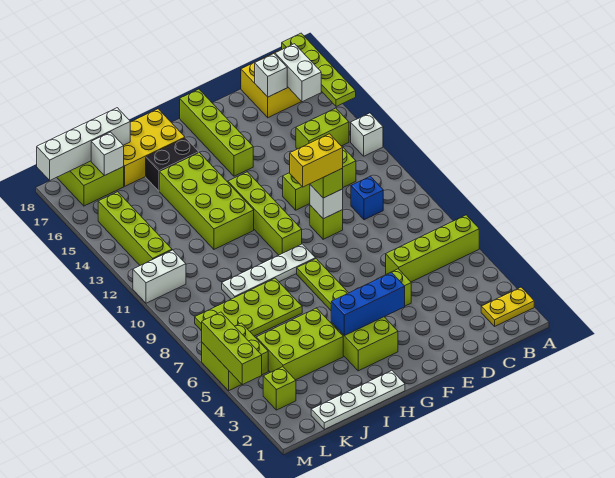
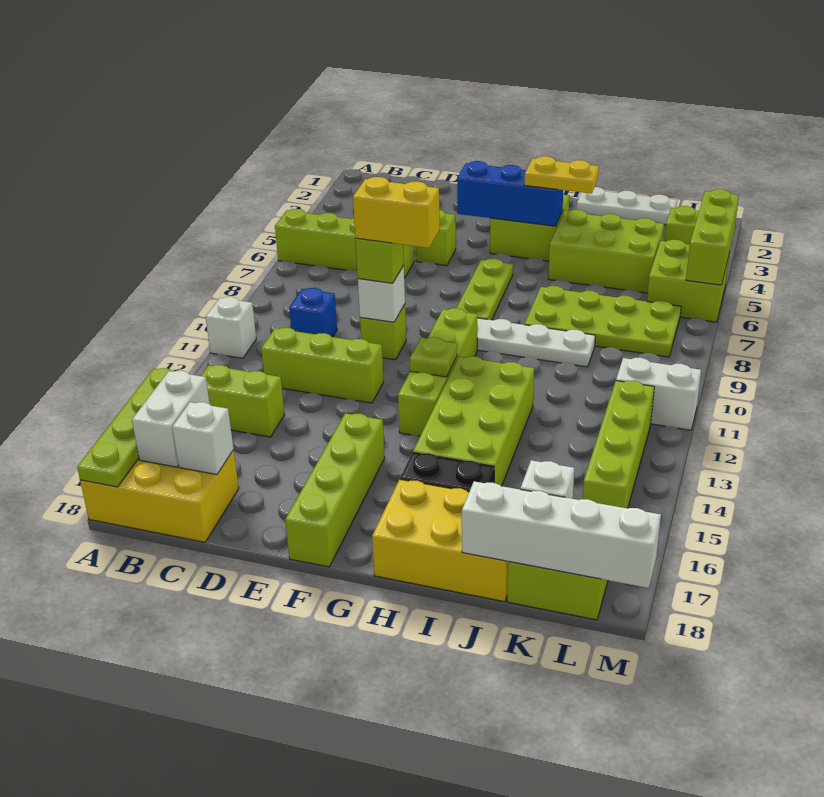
yellow plate A2:B2 level 1 -> yellow plate H4:I4 level 3
white brick A13 level 1 -> white brick A11 level 1
none -> lime plate G12 level 2
white plate H1:K1 level 1 -> white plate I1:K1 level 1

